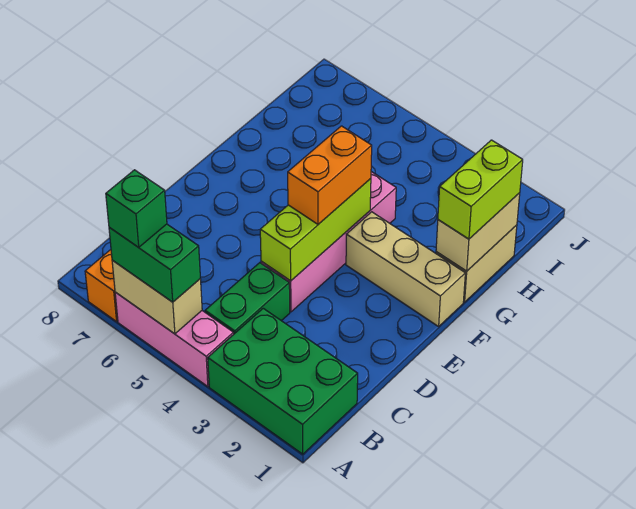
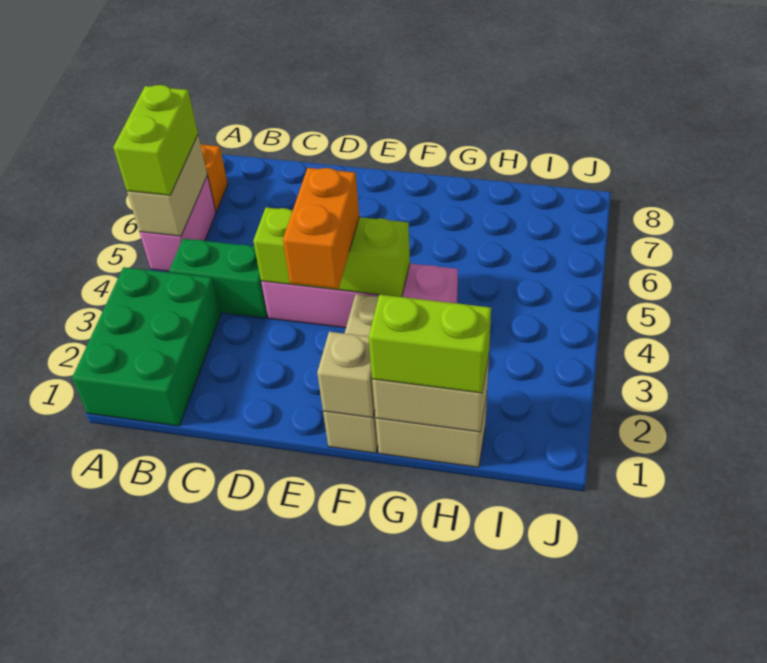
pink brick A4:A6 level 1 -> pink brick A5:A6 level 1
green brick A5:A6 level 3 -> lime brick A5:A6 level 3
green brick A6 level 4 -> none
orange brick E4:F4 level 3 -> orange brick E3:E4 level 3
none -> tan brick F1 level 2

